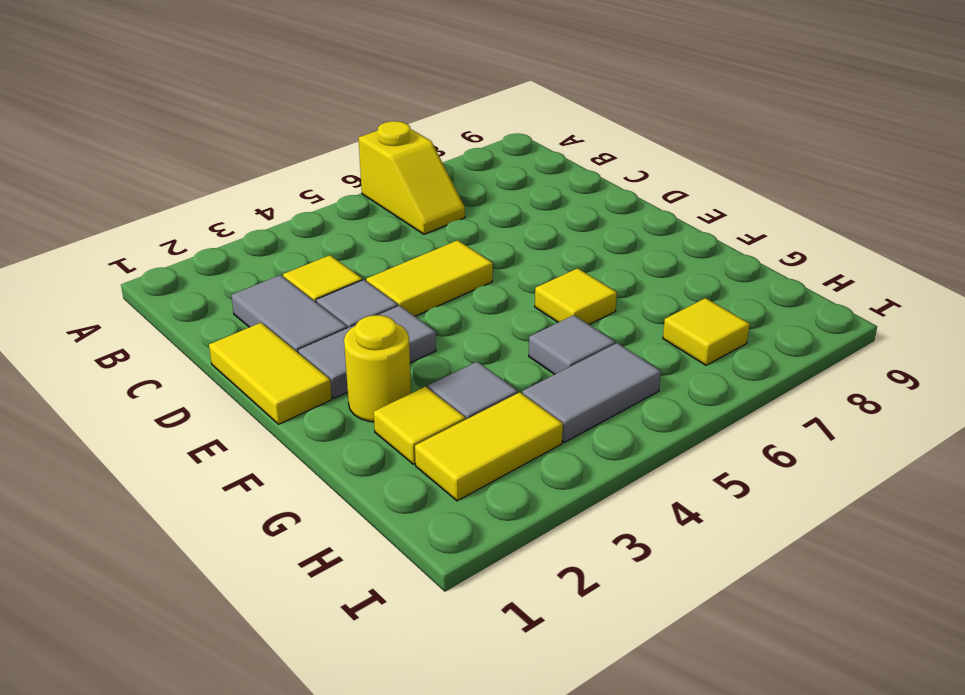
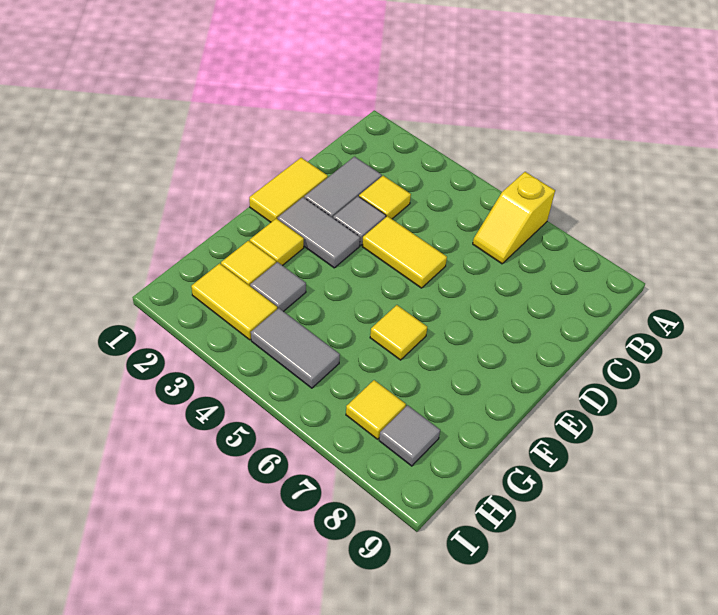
yellow round brick F2 level 1 -> yellow tile F2 level 1
grey tile G5 level 1 -> grey tile H8 level 1

